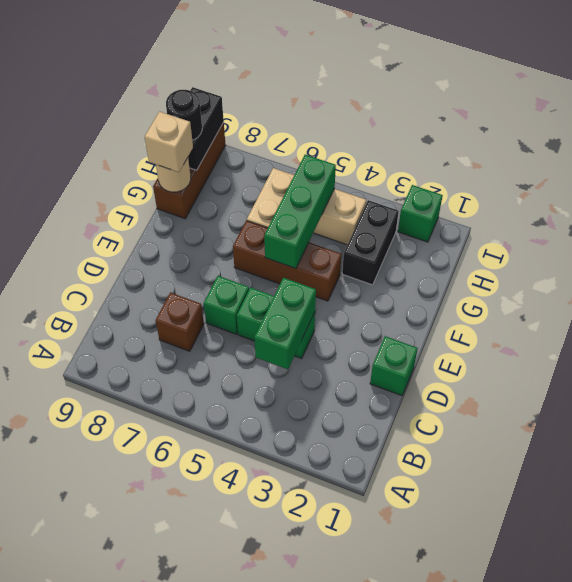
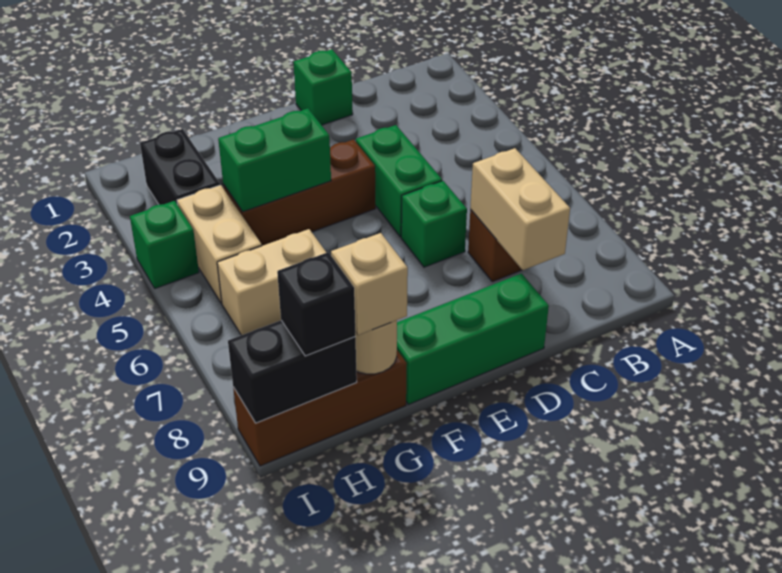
green brick C4:D4 level 2 -> green brick F4:G4 level 2
none -> tan brick C7:C8 level 2
brown brick F4:F6 level 1 -> brown brick E4:G4 level 1
green brick F5:H5 level 2 -> green brick D9:F9 level 1
black brick G3:H3 level 1 -> black brick H2:H3 level 1
black round brick H9 level 3 -> black brick H9 level 3
green brick I2 level 1 -> green brick I4 level 1

